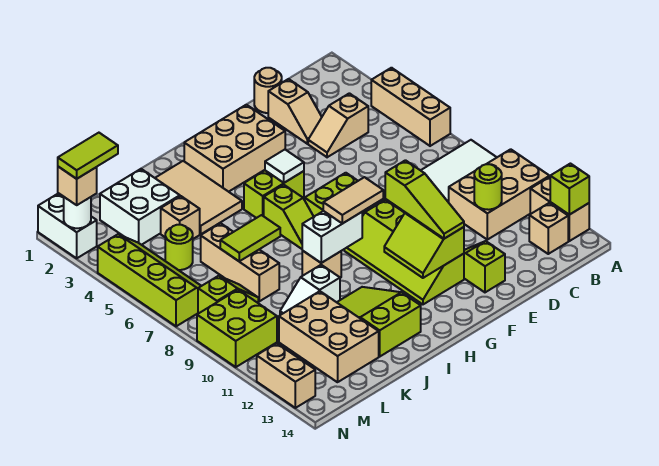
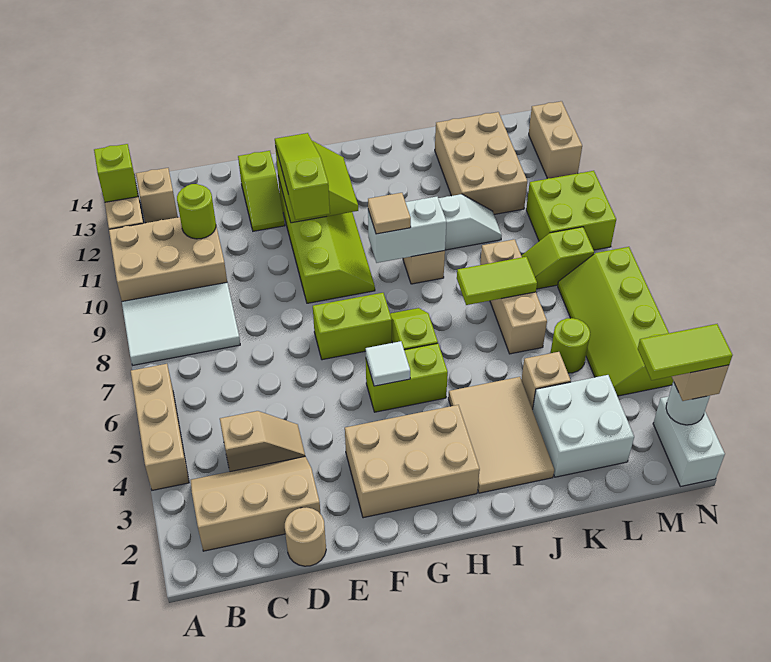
tan slope D2:D3 level 1 top 2 -> tan slope B2:D3 level 1 top 2
tan tile G9:H9 level 3 -> tan tile H9 level 3
lime slope I11:J13 level 1 top 13 -> none

